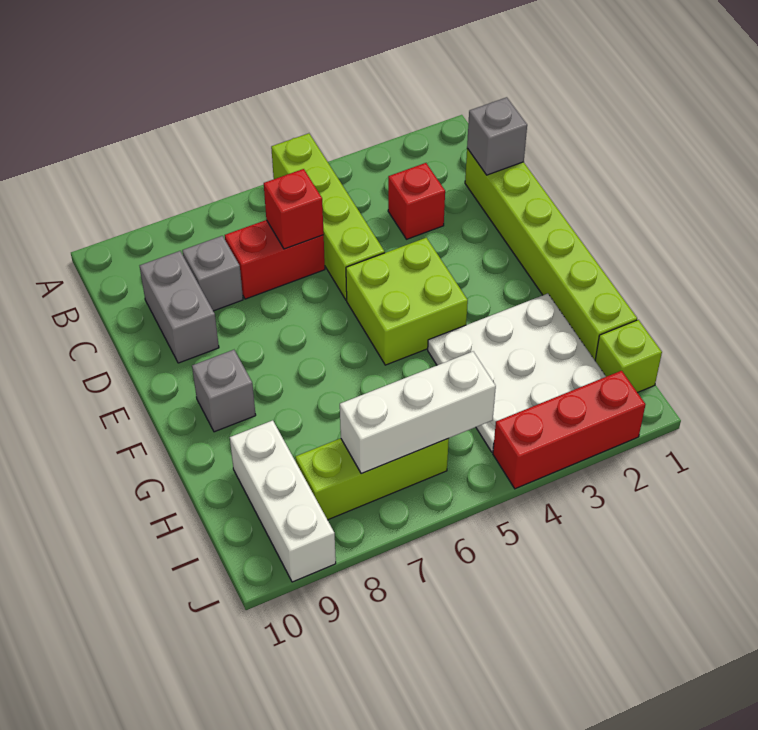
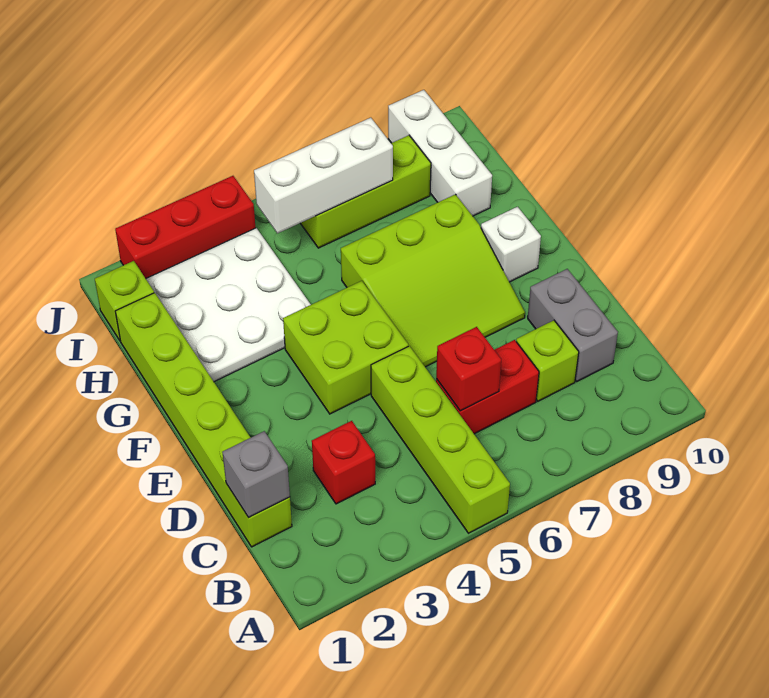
grey brick C8 level 1 -> lime brick C8 level 1
none -> lime slope E6:G8 level 1 top G
grey brick F9 level 1 -> white brick F9 level 1

